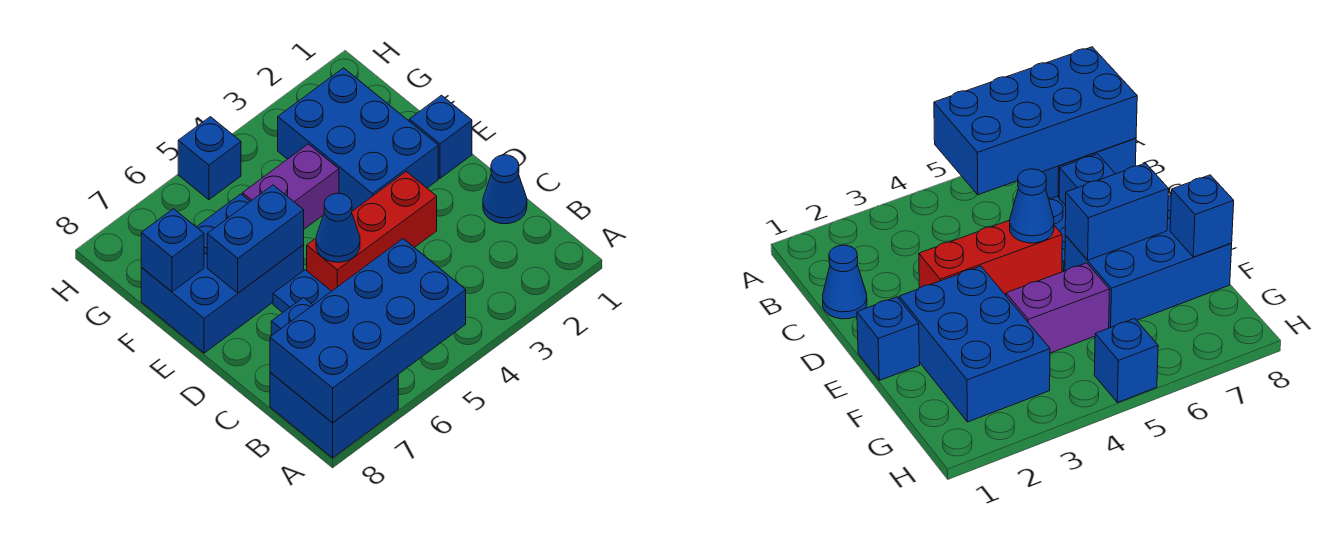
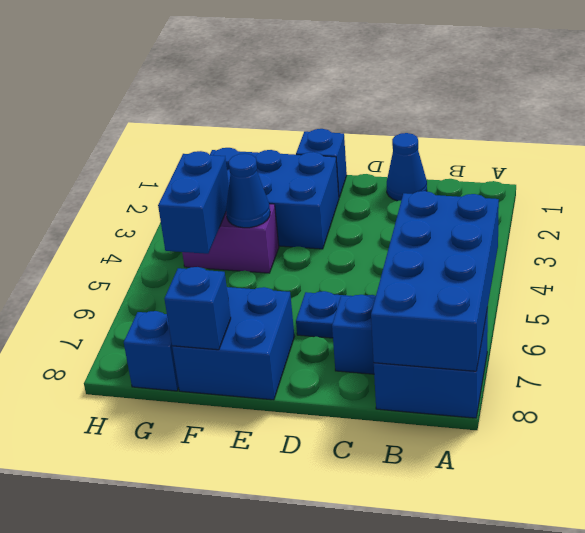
red brick D3:D5 level 1 -> none
blue cone D5 level 2 -> blue cone F4 level 2
blue brick E6:F8 level 1 -> blue brick E7:F8 level 1
blue brick E6:E7 level 2 -> blue brick G4:G5 level 2
purple brick F4:F5 level 1 -> purple brick F4:G4 level 1
blue brick H5 level 1 -> blue brick G8 level 1

